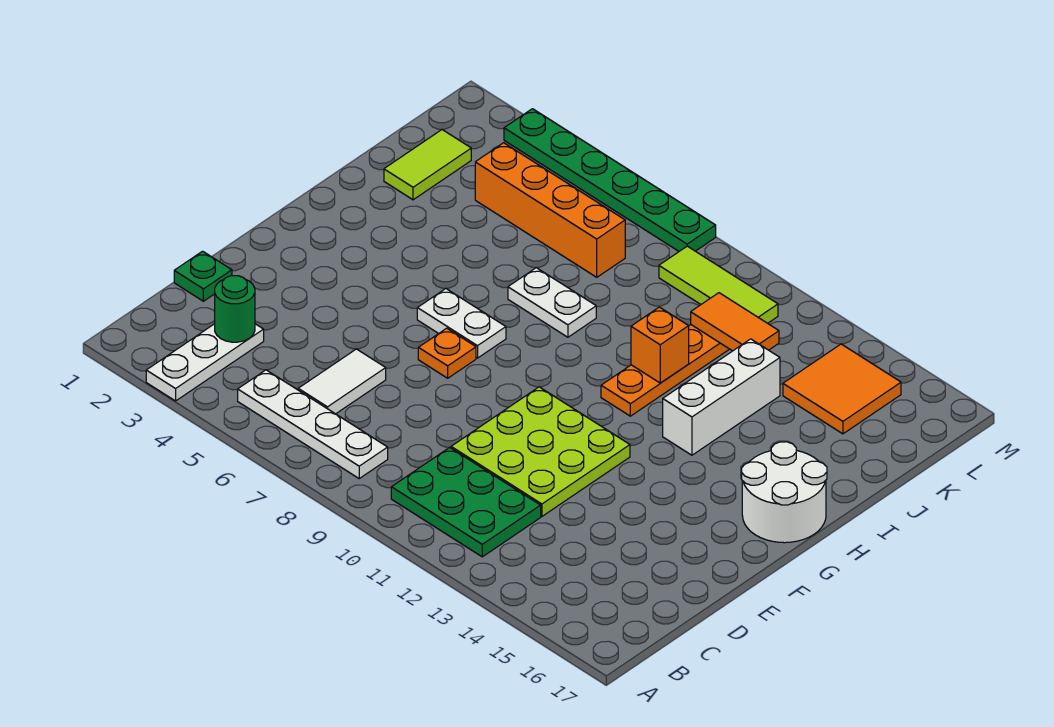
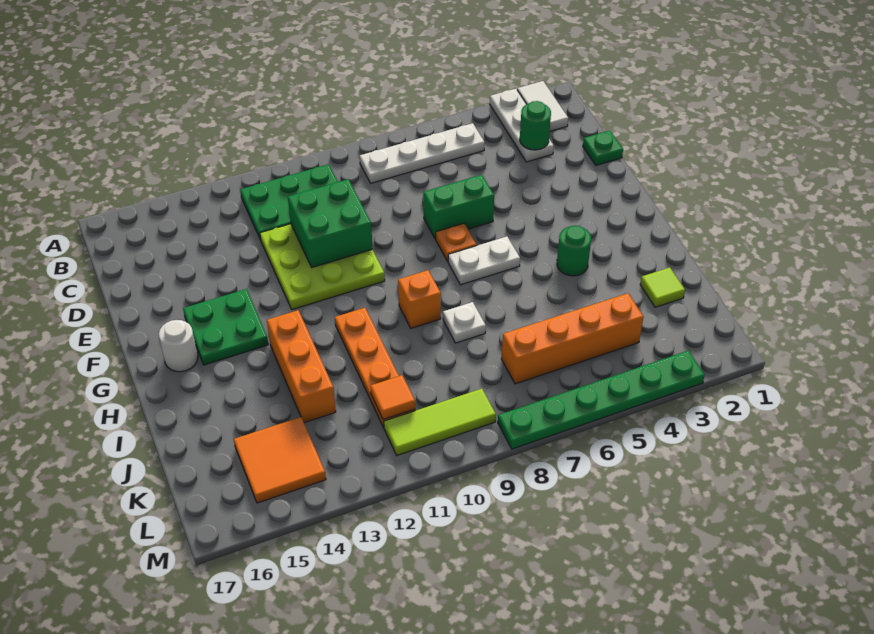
white tile C6:D6 level 1 -> white tile A2:B2 level 1
none -> green brick D10:E11 level 2
none -> green brick E6:E7 level 1
none -> green plate F14:G15 level 1
white round brick G16:H17 level 1 -> white round brick G16 level 1
none -> green round brick H4 level 1
white brick H13:J13 level 1 -> orange brick H13:J13 level 1
white plate I7:I8 level 1 -> white plate I8 level 1
orange brick I11 level 2 -> orange brick H9 level 1
lime tile J2:K2 level 1 -> lime tile J2 level 1
orange tile K11:K12 level 2 -> orange tile K11 level 2

